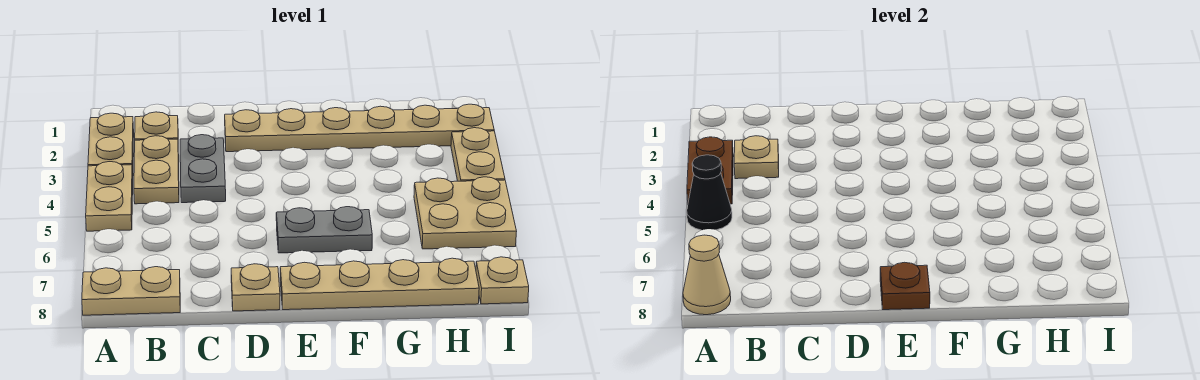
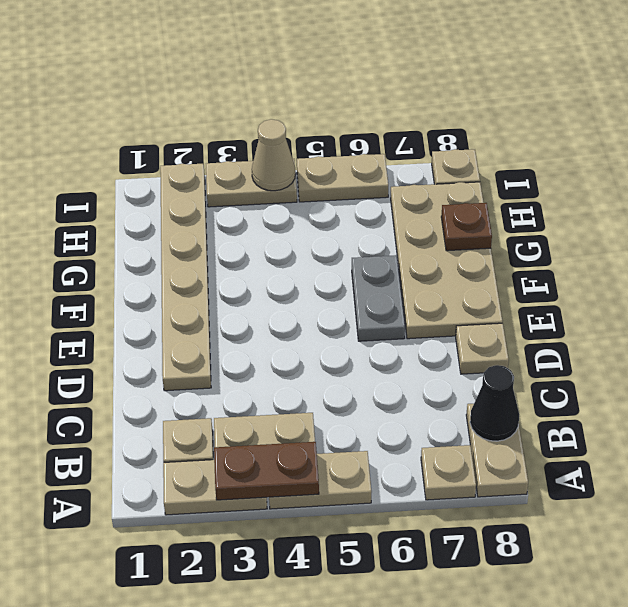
black cone A5 level 2 -> black cone B8 level 2
tan cone A8 level 2 -> tan cone I4 level 2
tan plate B3 level 2 -> tan plate A7 level 1
grey plate C3:C4 level 1 -> none
tan plate E8:H8 level 1 -> tan plate E7:H8 level 1
brown plate E8 level 2 -> brown plate G8 level 2
tan plate H5:I6 level 1 -> tan plate I5:I6 level 1

